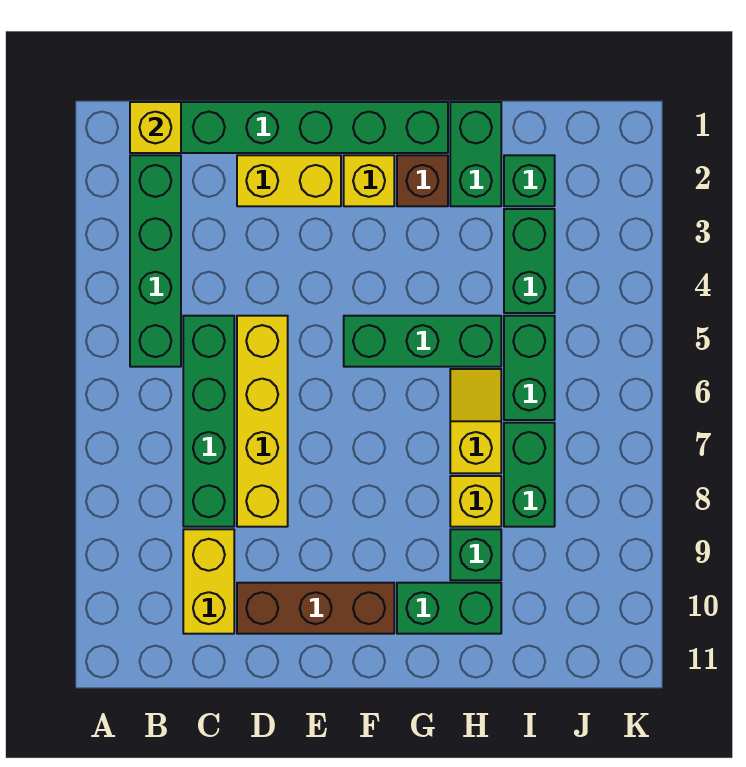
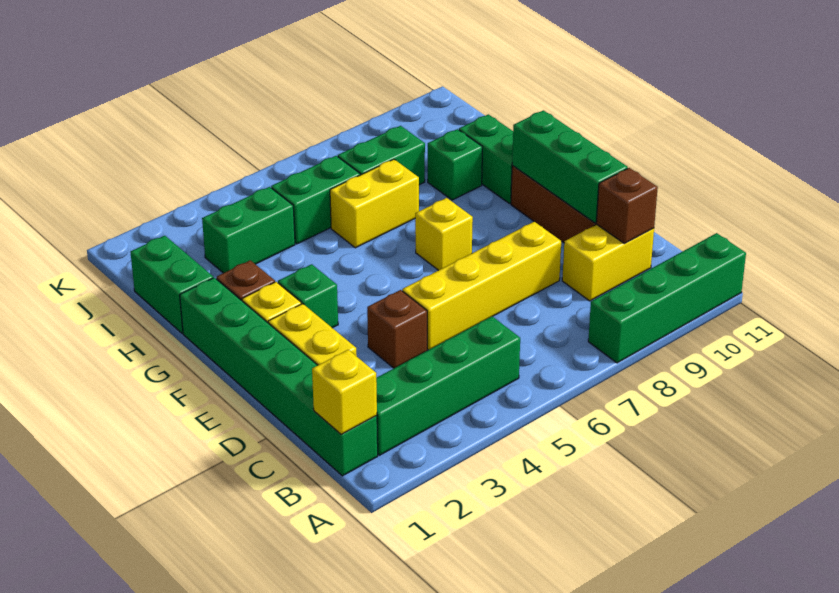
green brick C5:C8 level 1 -> green brick A8:A11 level 1
none -> brown brick C10 level 2
none -> brown brick D4 level 1
green brick F5:H5 level 1 -> green brick D10:F10 level 2
green brick H1:H2 level 1 -> green brick H1:I1 level 1
yellow slope H6:H7 level 1 top 7 -> yellow brick H6:H7 level 1
yellow brick H8 level 1 -> yellow brick F7 level 1
green brick I2 level 1 -> green brick F3 level 1

